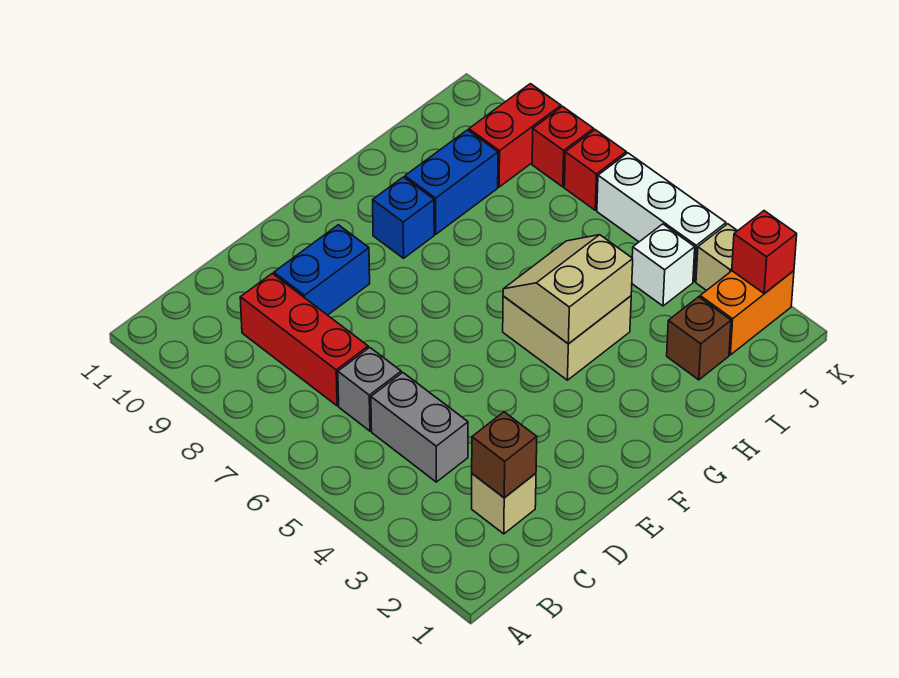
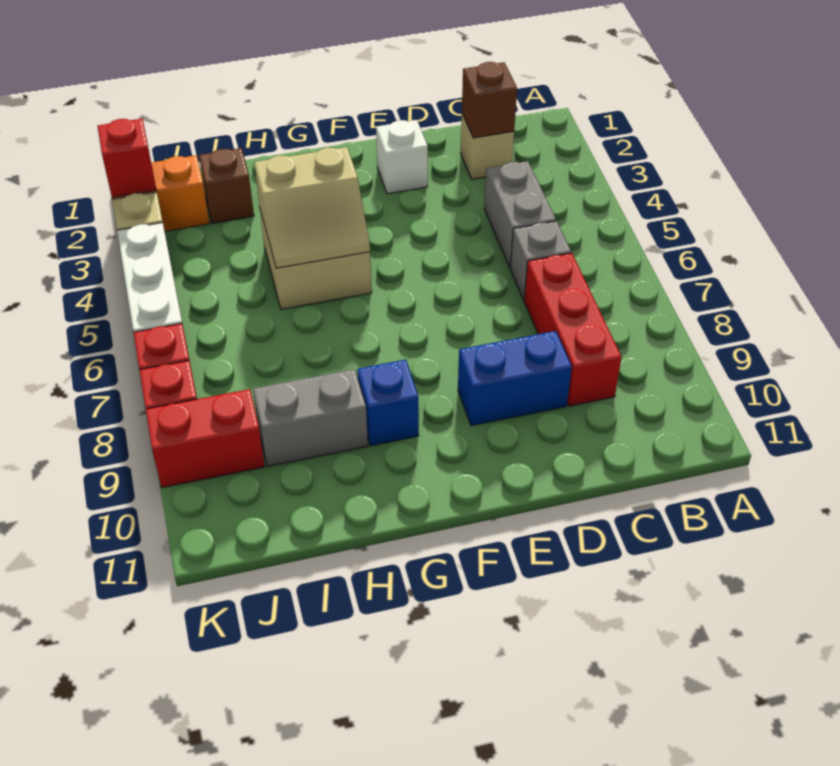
blue brick H9:I9 level 1 -> grey brick H9:I9 level 1
white brick J4 level 1 -> white brick E2 level 1

